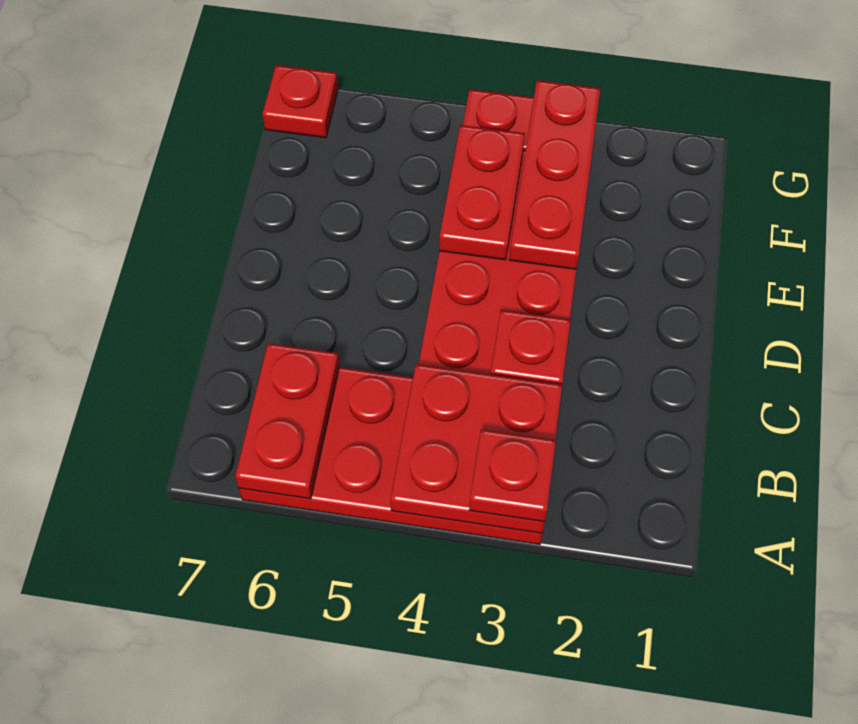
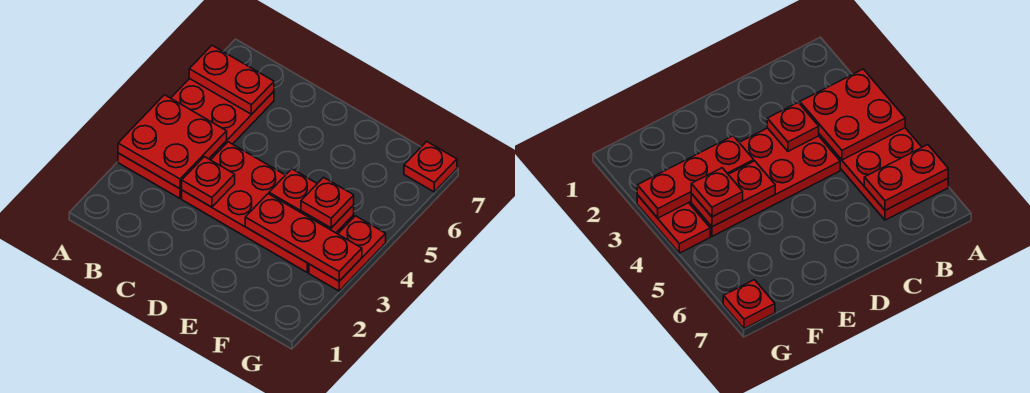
red plate A3 level 3 -> red plate F4 level 3

